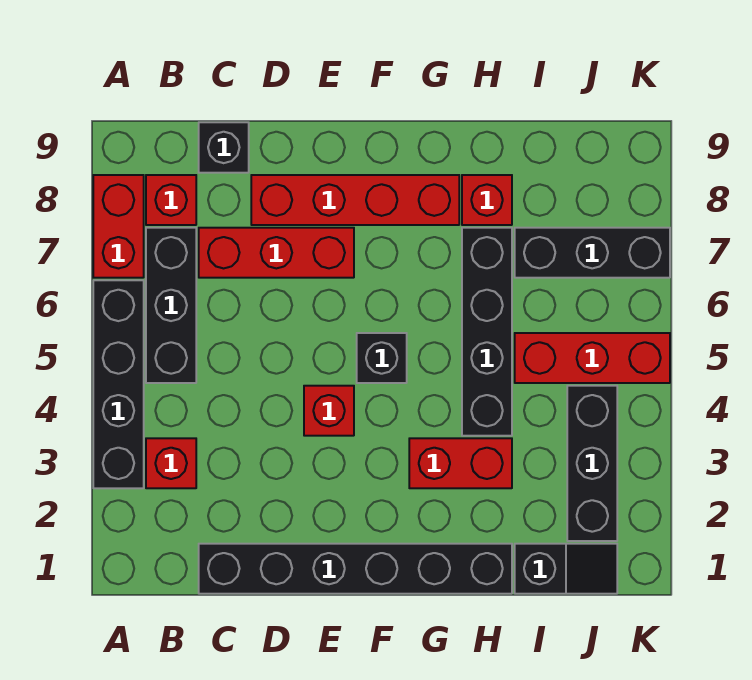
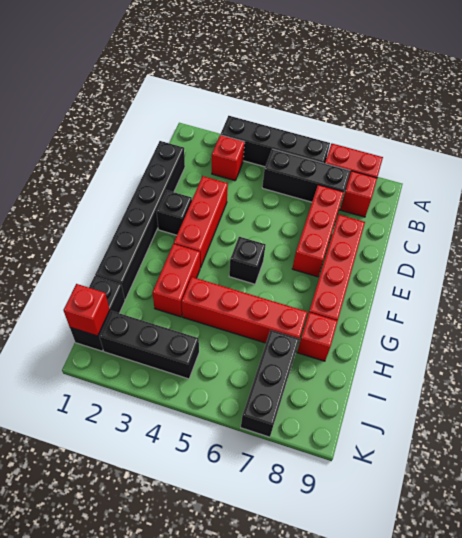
black brick C9 level 1 -> black brick E2 level 1
red brick E4 level 1 -> red brick J1 level 2
black brick H4:H7 level 1 -> red brick H4:H7 level 1
black slope I1:J1 level 1 top I -> black brick I1:J1 level 1
red brick I5:K5 level 1 -> red brick D3:F3 level 1

